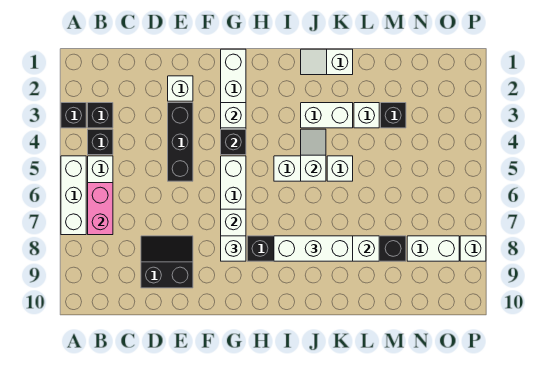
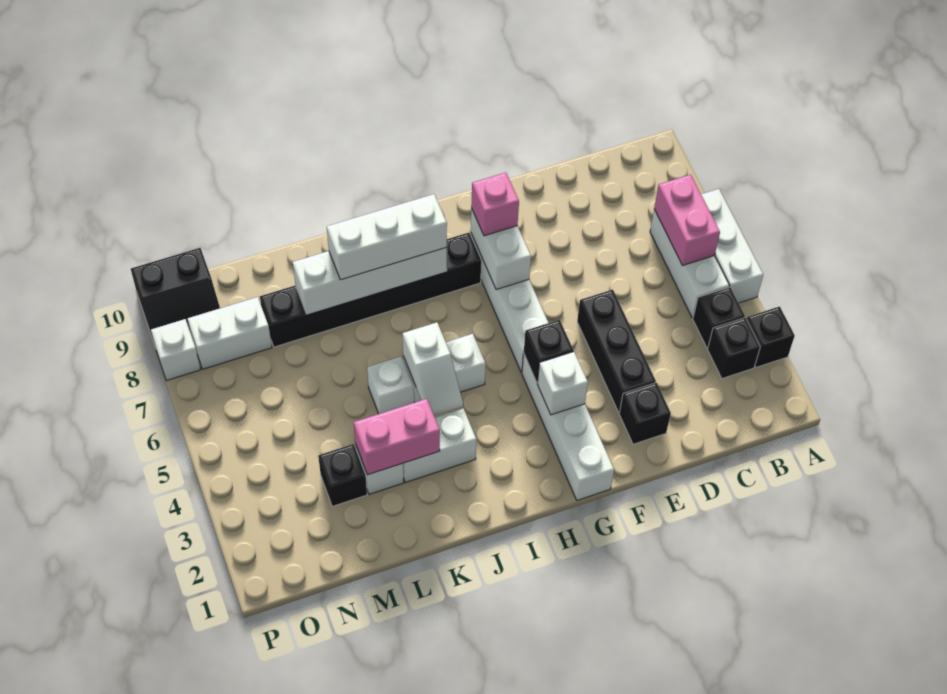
black slope D8:E9 level 1 top 9 -> black slope O9:P10 level 1 top 10
white brick E2 level 1 -> black brick E2 level 1
white brick G8 level 3 -> pink brick G8 level 3
white slope J1:K1 level 1 top K -> none
none -> pink brick K3:L3 level 2

